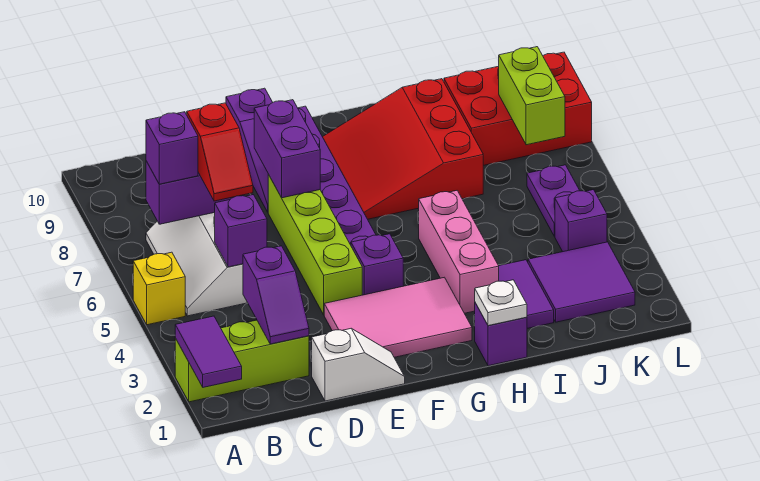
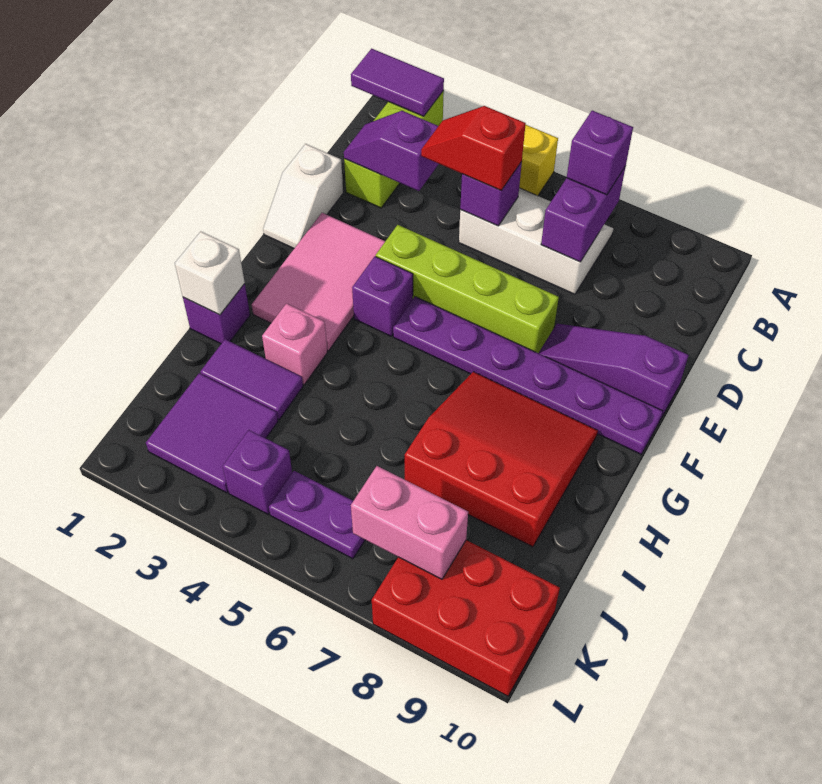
red slope C6:C7 level 3 top 7 -> red slope C4:C5 level 3 top 5
purple brick E7:E8 level 2 -> none
white plate H1 level 2 -> white brick H1 level 2
pink brick H3:H5 level 1 -> pink brick H3 level 1
red brick J8:L9 level 1 -> red brick K8:L10 level 1
lime brick K7:K8 level 2 -> pink brick K7:K8 level 2

